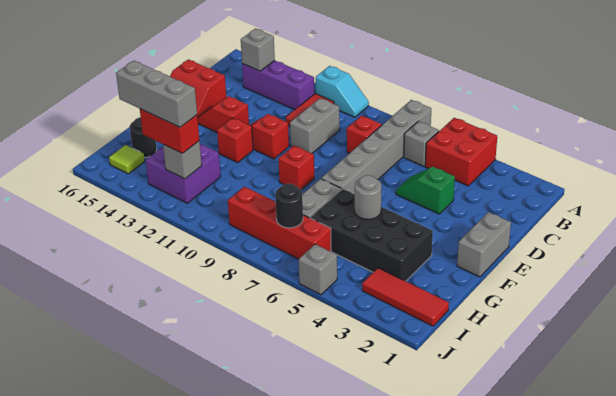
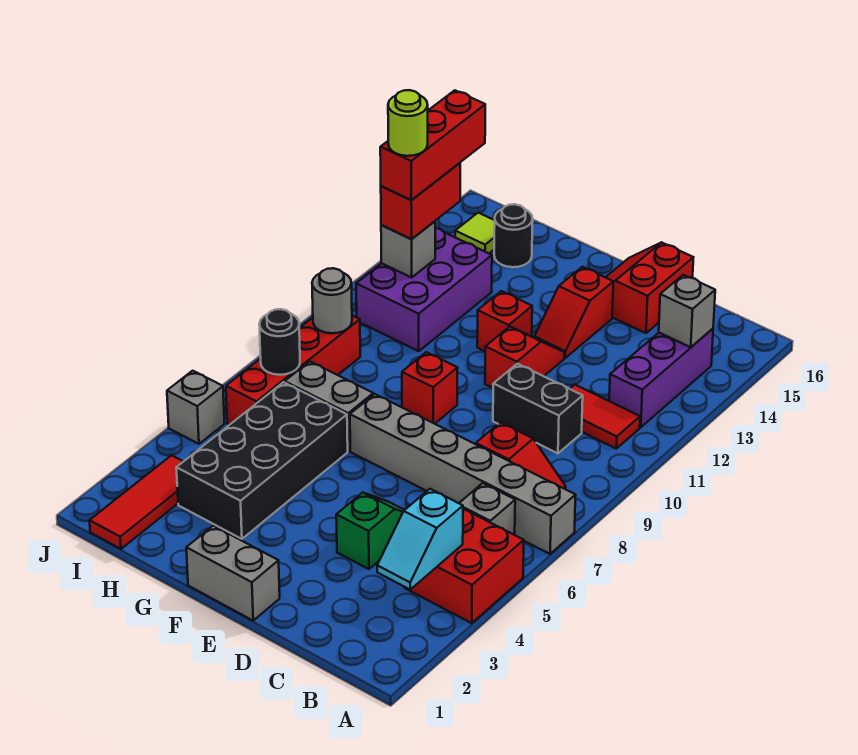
cyan slope A10:A11 level 1 top 11 -> cyan slope B3:B4 level 2 top 4
grey brick C10:D10 level 1 -> black brick C10:D10 level 1
red slope E13:E14 level 1 top 13 -> red slope E13:E14 level 1 top 14
grey round brick G5 level 2 -> grey round brick I9 level 2
purple brick H12:I13 level 1 -> purple brick H11:I13 level 1
grey brick I12:I14 level 4 -> red brick I12:I14 level 4
none -> lime round brick I12 level 5

